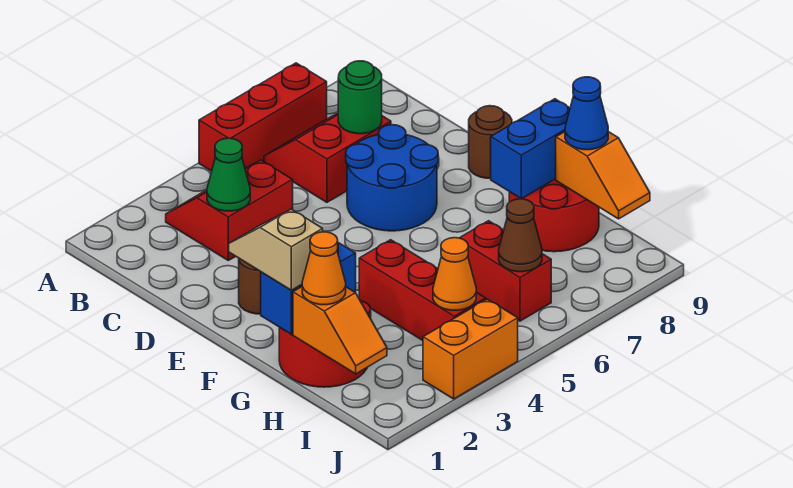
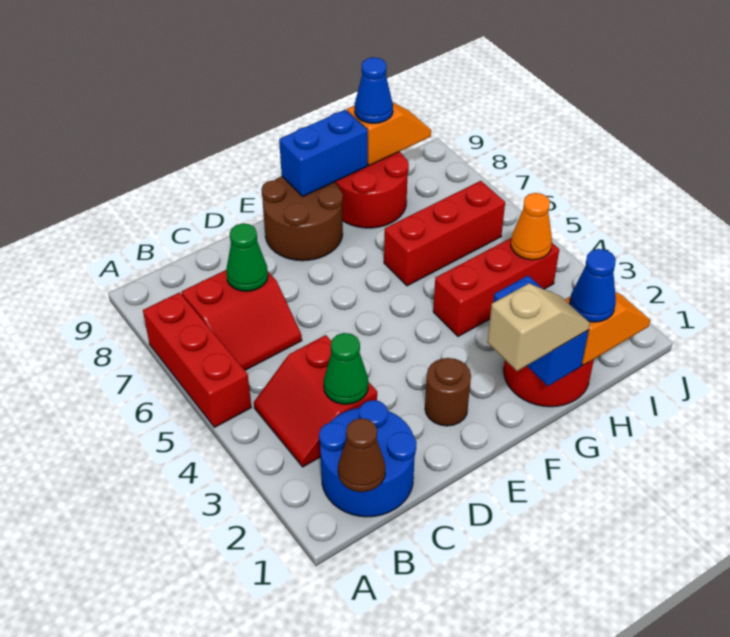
red slope B6:C7 level 1 top C -> red slope B6:C7 level 1 top 7
green round brick C7 level 2 -> green cone C7 level 2
blue round brick D6:E7 level 1 -> blue round brick B1:C2 level 1
brown round brick E9 level 1 -> brown round brick E8:F9 level 1
tan slope F1:G1 level 3 top G -> tan slope F1:G1 level 3 top F
blue brick G8:G9 level 2 -> blue brick F9:G9 level 2
orange cone H1 level 3 -> blue cone H1 level 3
red brick H6:I6 level 1 -> red brick G6:I6 level 1
brown cone I6 level 2 -> brown cone B1 level 2
orange brick J3:J4 level 1 -> none

